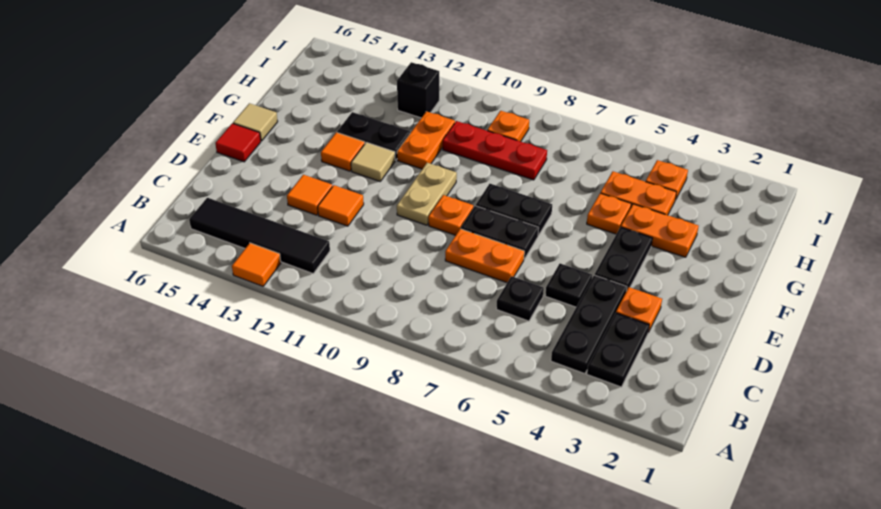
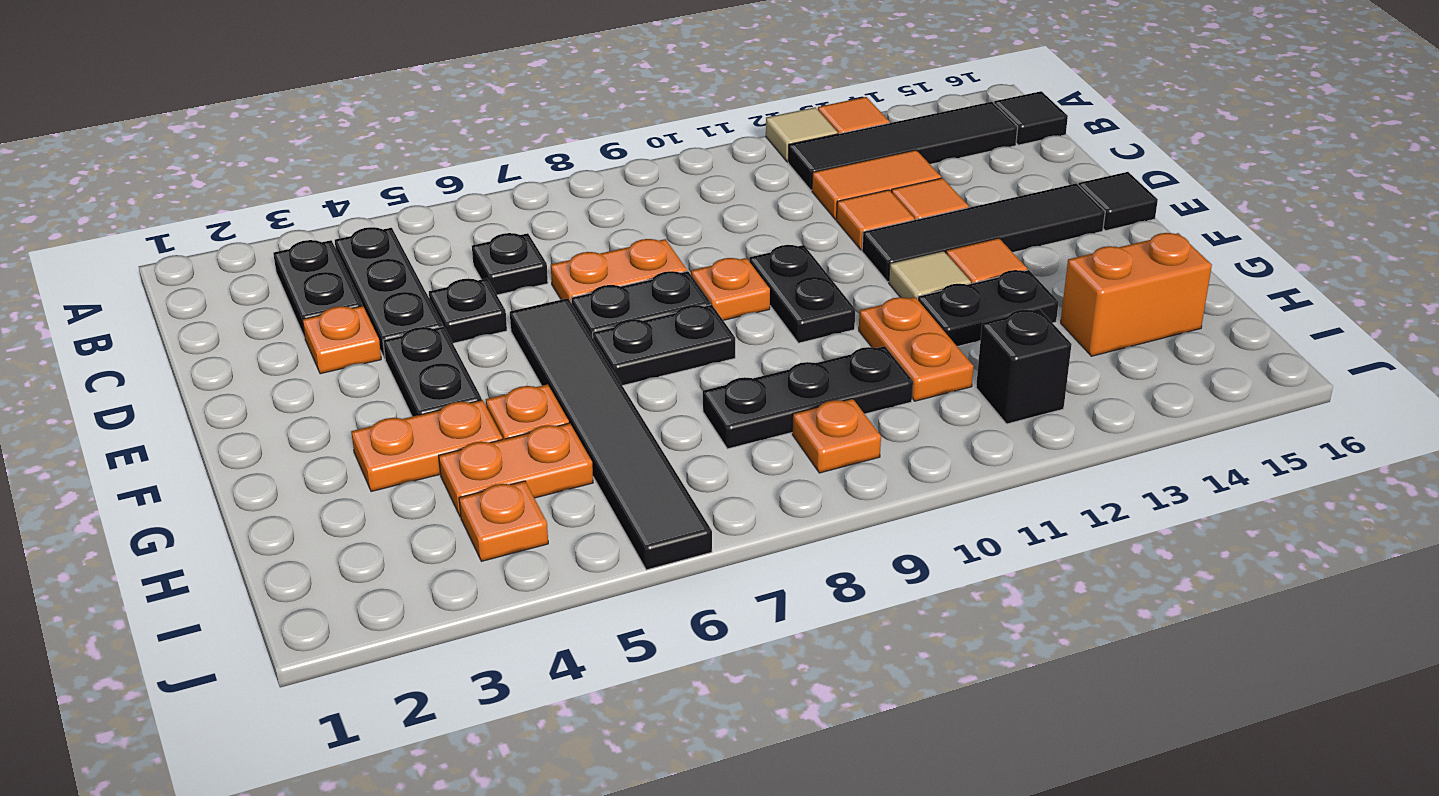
none -> black tile B16 level 1
none -> orange tile C12:C13 level 1
none -> black tile E6:J6 level 1
tan plate E10:F10 level 1 -> black plate E10:F10 level 1
none -> black tile E12:E15 level 1
red tile E16 level 1 -> black tile E16 level 1
tan tile F16 level 1 -> tan tile A12 level 1
red plate H8:H10 level 1 -> black plate H8:H10 level 1
none -> orange brick H14:H15 level 1

